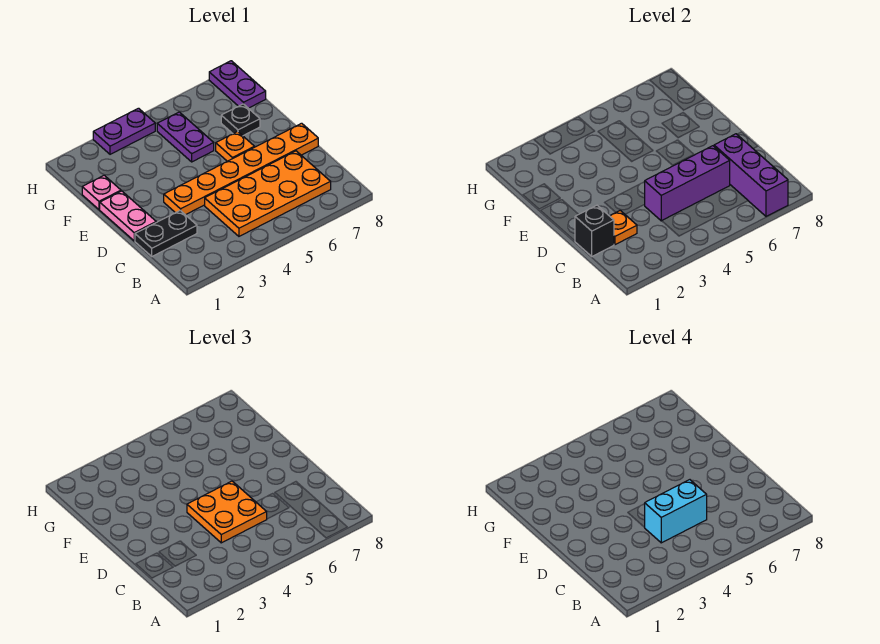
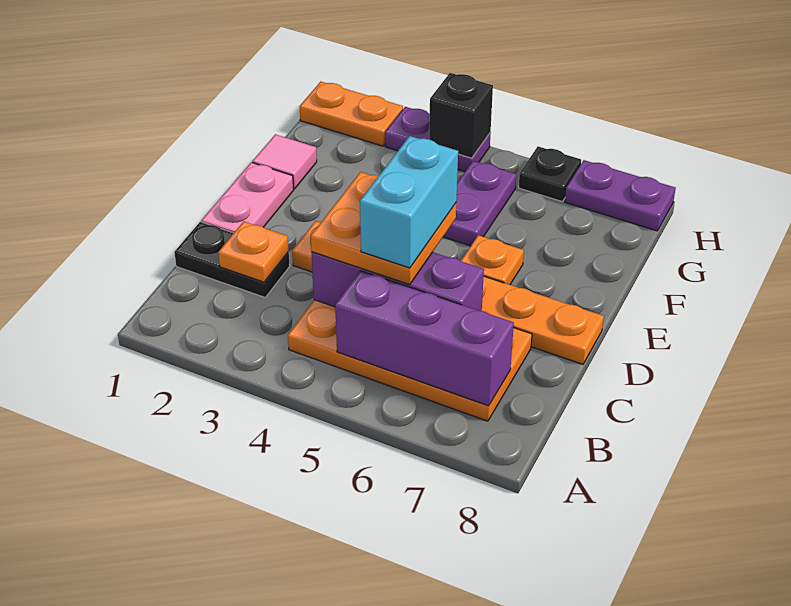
purple brick A7:C7 level 2 -> purple brick B5:B7 level 2
black brick C1 level 2 -> black brick H4 level 2
cyan brick C4:C5 level 4 -> cyan brick C5:D5 level 4
pink plate F1 level 1 -> pink tile F1 level 1
black plate F7 level 1 -> black plate H6 level 1
purple plate G8:H8 level 1 -> purple plate H7:H8 level 1
none -> orange plate H1:H2 level 1

